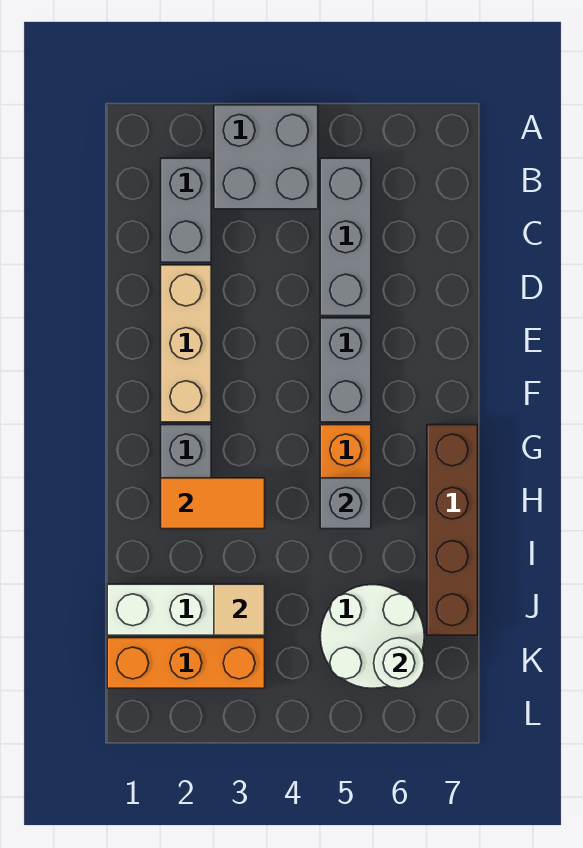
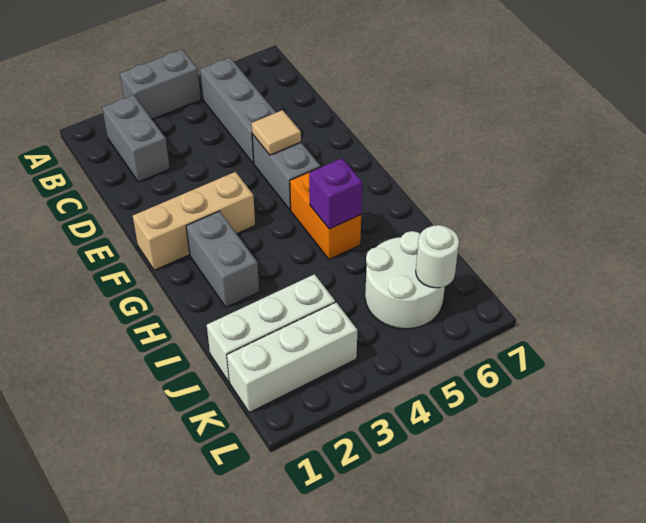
grey brick A3:B4 level 1 -> grey brick A3:A4 level 1
tan brick D2:F2 level 1 -> tan brick F1:F3 level 1
brown brick G7:J7 level 1 -> none
orange tile H2:H3 level 2 -> none
grey brick H5 level 2 -> purple brick H5 level 2
tan tile J3 level 2 -> tan tile E5 level 2
orange brick K1:K3 level 1 -> white brick K1:K3 level 1

